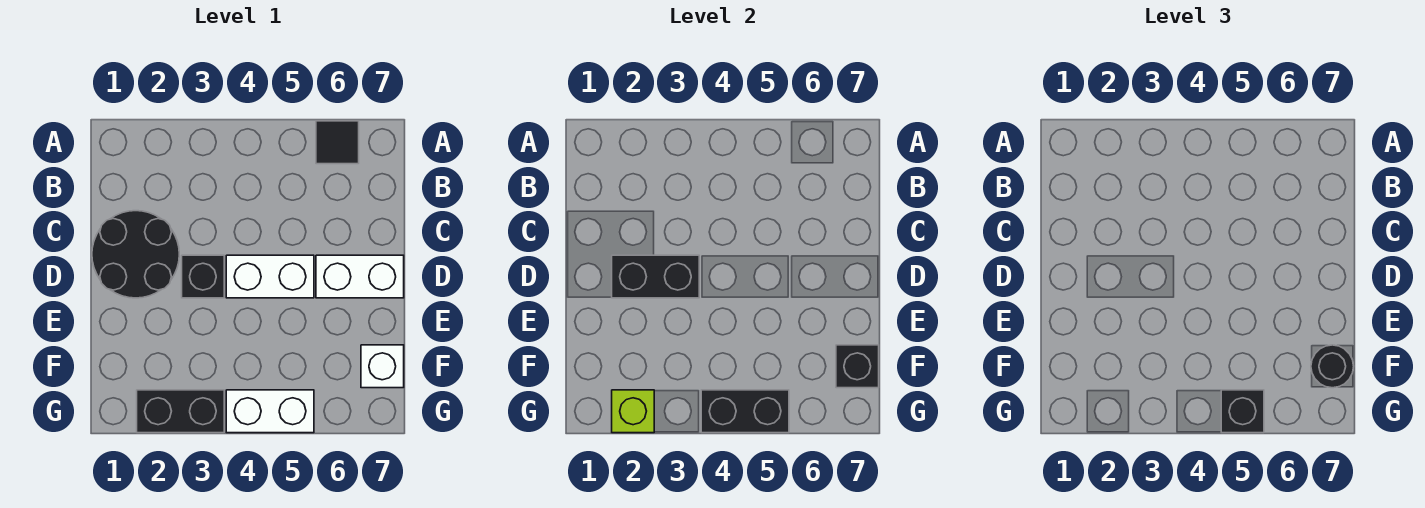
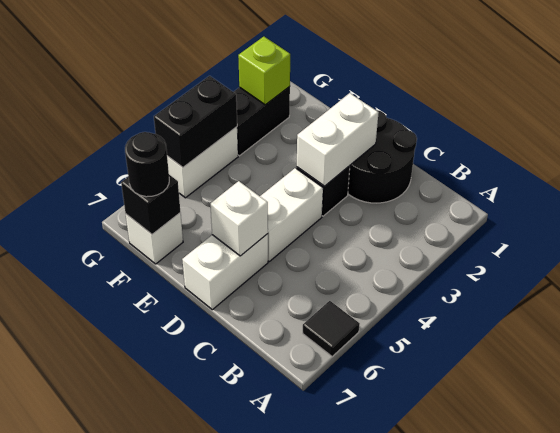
black brick D2:D3 level 2 -> white brick D2:D3 level 2
none -> white brick D6 level 2
black brick G5 level 3 -> none

